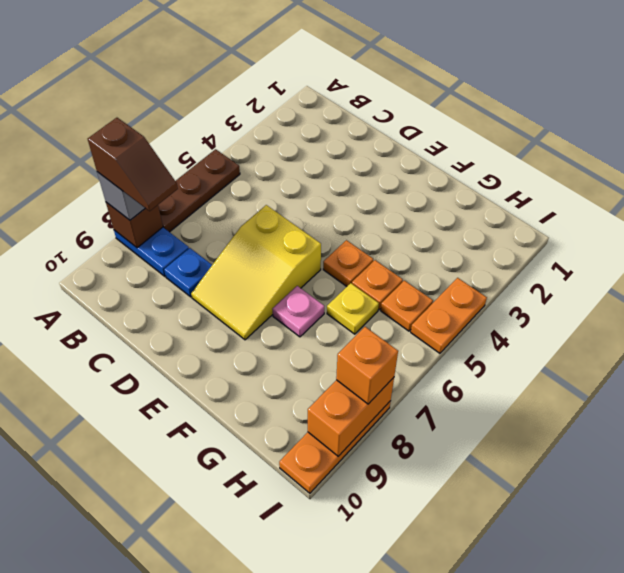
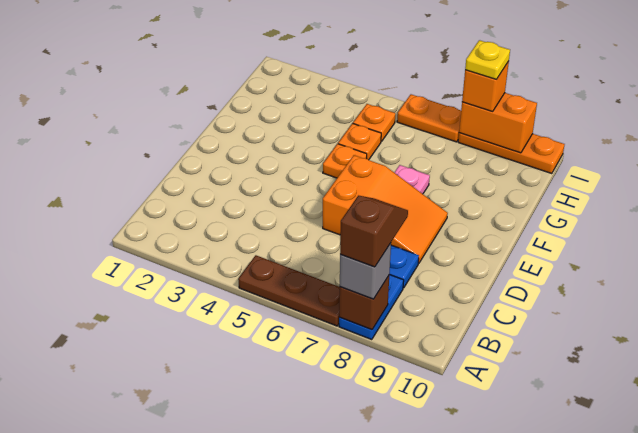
yellow slope D6:E8 level 1 top 6 -> orange slope D6:E8 level 1 top 6
yellow plate G6 level 1 -> yellow plate I8 level 4
orange plate I4:I5 level 1 -> orange plate I6:I7 level 1

